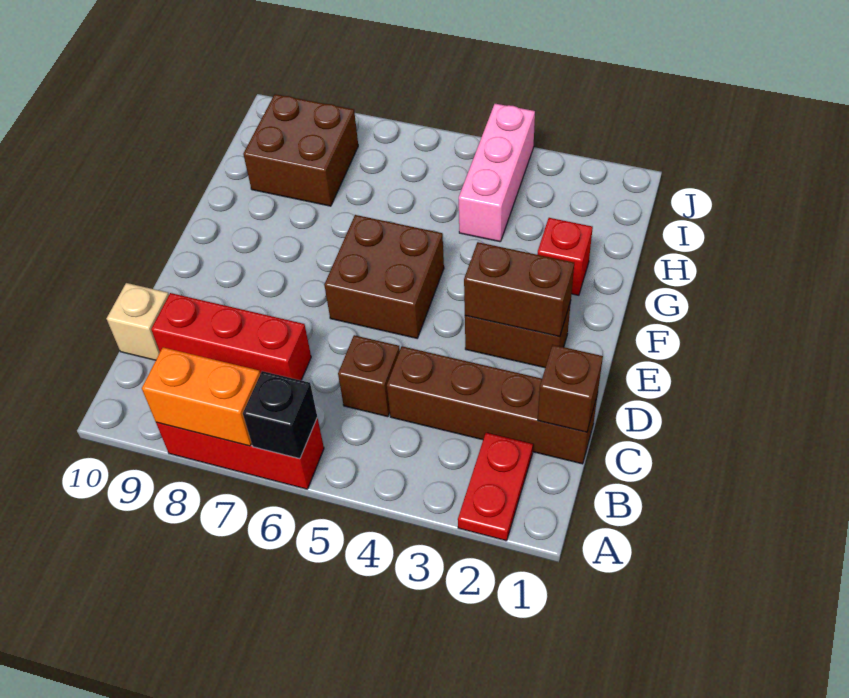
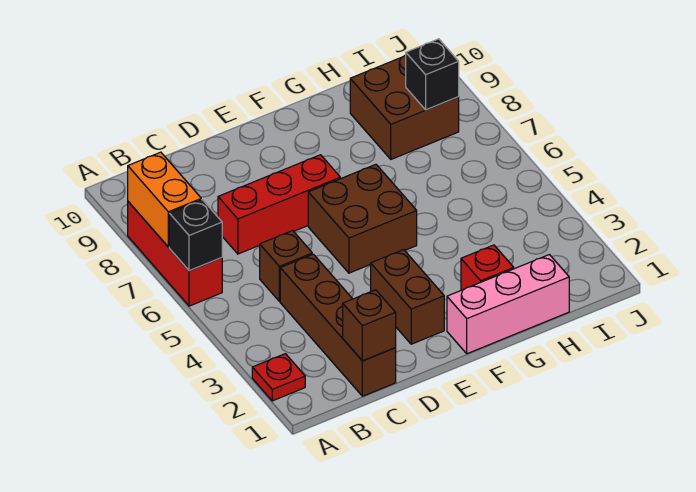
red plate A2:B2 level 1 -> red plate A2 level 1
red brick C7:C9 level 1 -> red brick C7:E7 level 1
tan brick C10 level 1 -> none
brown brick E2:E3 level 2 -> none
pink brick H4:J4 level 1 -> pink brick F1:H1 level 1
none -> black brick I8 level 2

